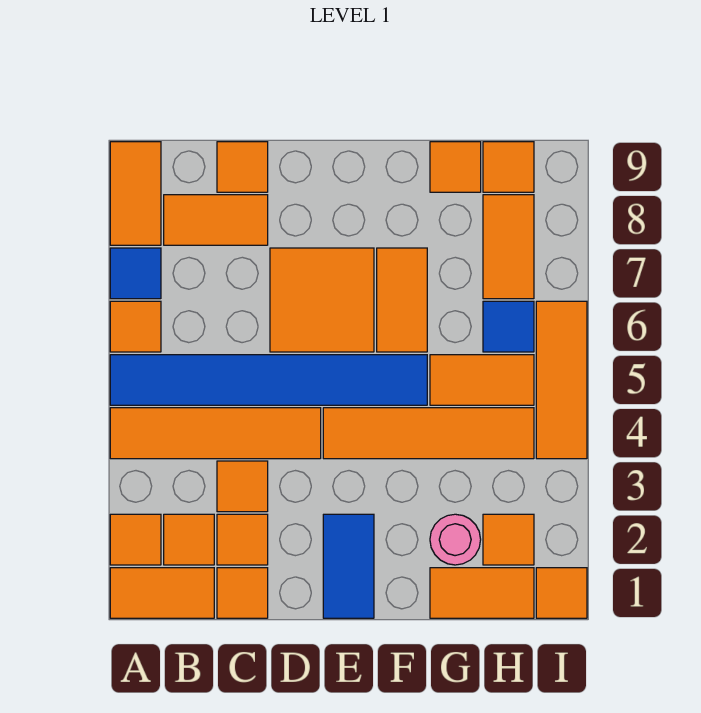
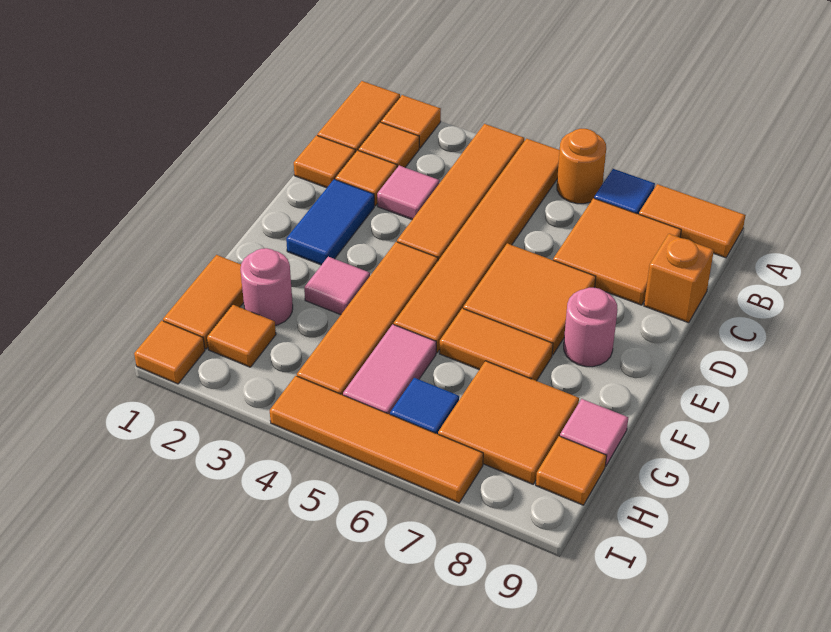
blue tile A5:F5 level 1 -> orange tile A5:F5 level 1
orange tile A6 level 1 -> orange round brick A6 level 1
orange tile B8:C8 level 1 -> orange tile B7:C8 level 1
orange tile C3 level 1 -> pink tile C3 level 1
orange tile C9 level 1 -> orange brick C9 level 1
blue tile E1:E2 level 1 -> blue tile D2:E2 level 1
none -> pink round brick E8 level 1
none -> pink tile F3 level 1
orange tile G5:H5 level 1 -> pink tile G5:H5 level 1
orange tile G9 level 1 -> pink tile G9 level 1
orange tile H7:H8 level 1 -> orange tile G7:H8 level 1
orange tile I4:I6 level 1 -> orange tile I4:I7 level 1

